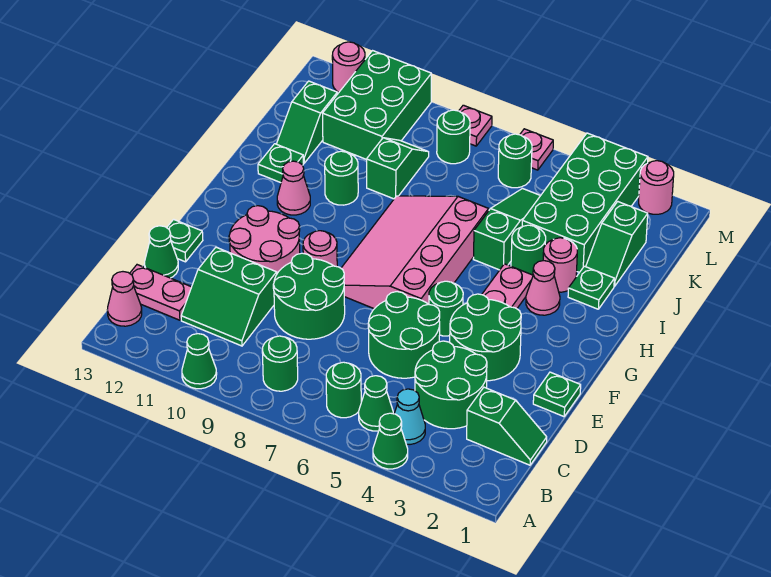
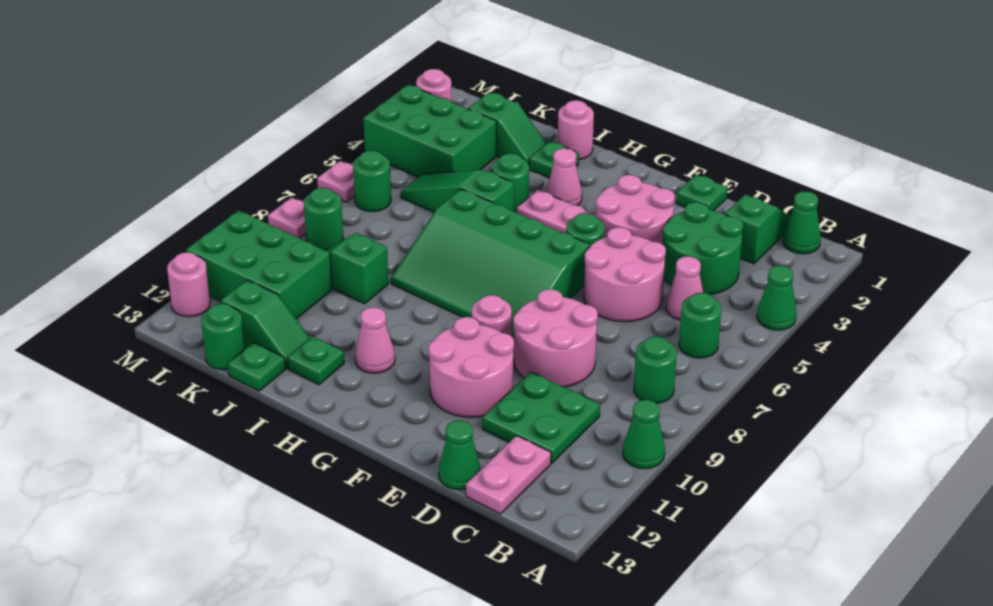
cyan cone B4 level 1 -> none
green cone B5 level 1 -> green cone B1 level 1
pink cone B13 level 1 -> pink cone C5 level 1
green slope C10:D11 level 1 top D -> green plate C10:D11 level 1
green round brick D5:E6 level 1 -> pink round brick D5:E6 level 1
green round brick D8:E9 level 1 -> pink round brick D8:E9 level 1
green round brick E3:F4 level 1 -> pink round brick E3:F4 level 1
green plate E13 level 1 -> green plate J13 level 1
pink slope F6:I8 level 1 top 6 -> green slope F6:I8 level 1 top 6
pink round brick I3 level 1 -> pink round brick I1 level 1
green round brick I10 level 1 -> green round brick K13 level 1
green brick J3:M4 level 1 -> green brick K3:M4 level 1

